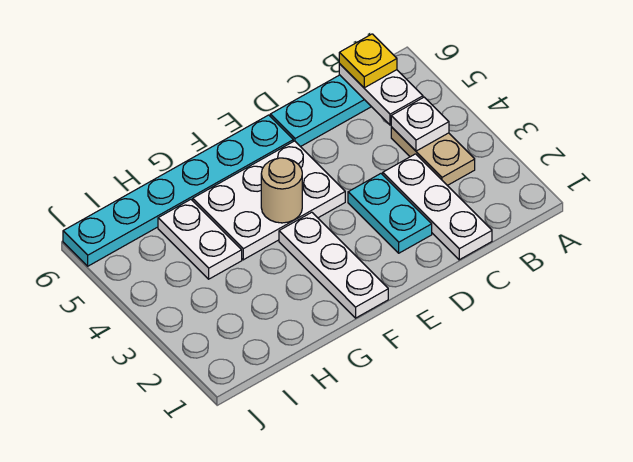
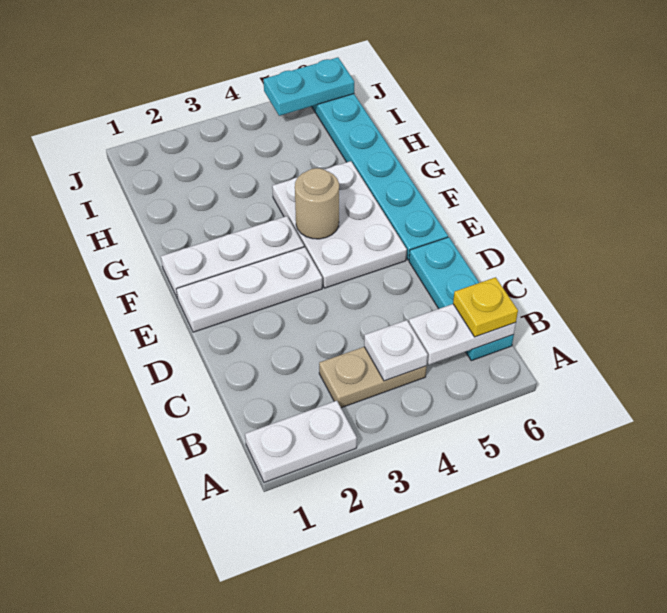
white plate C1:C3 level 1 -> white plate E1:E3 level 1
cyan plate D2:D3 level 1 -> cyan plate J5:J6 level 2
white plate H4:H5 level 1 -> white plate A1:A2 level 1

